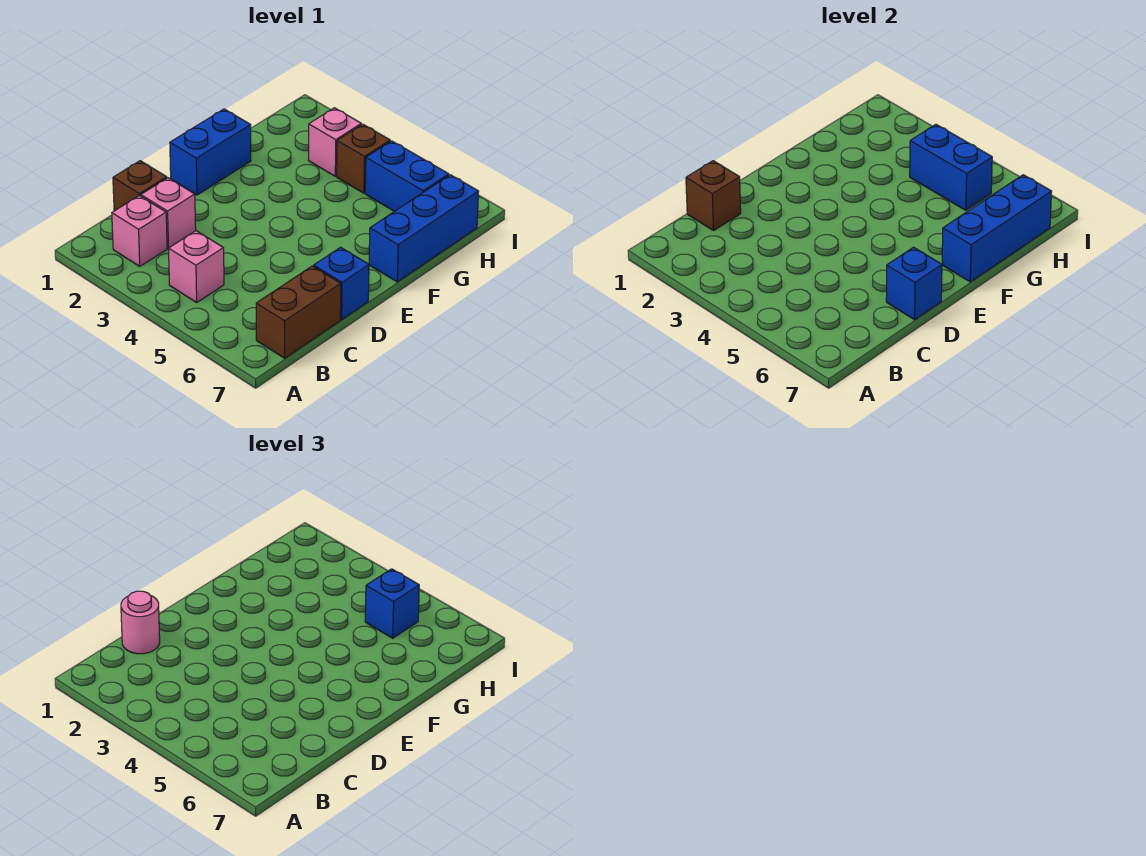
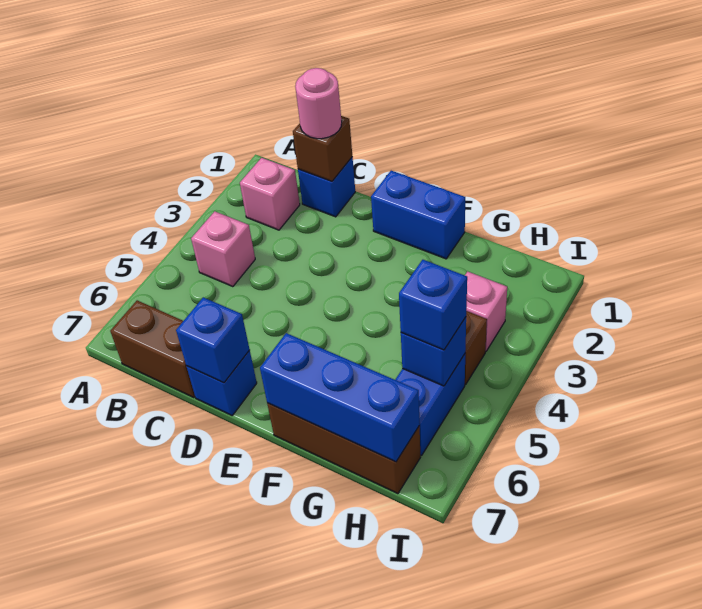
brown brick C1 level 1 -> blue brick C1 level 1
pink brick C2 level 1 -> none
blue brick F7:H7 level 1 -> brown brick F7:H7 level 1
blue brick H4:H5 level 2 -> blue brick H5 level 2

